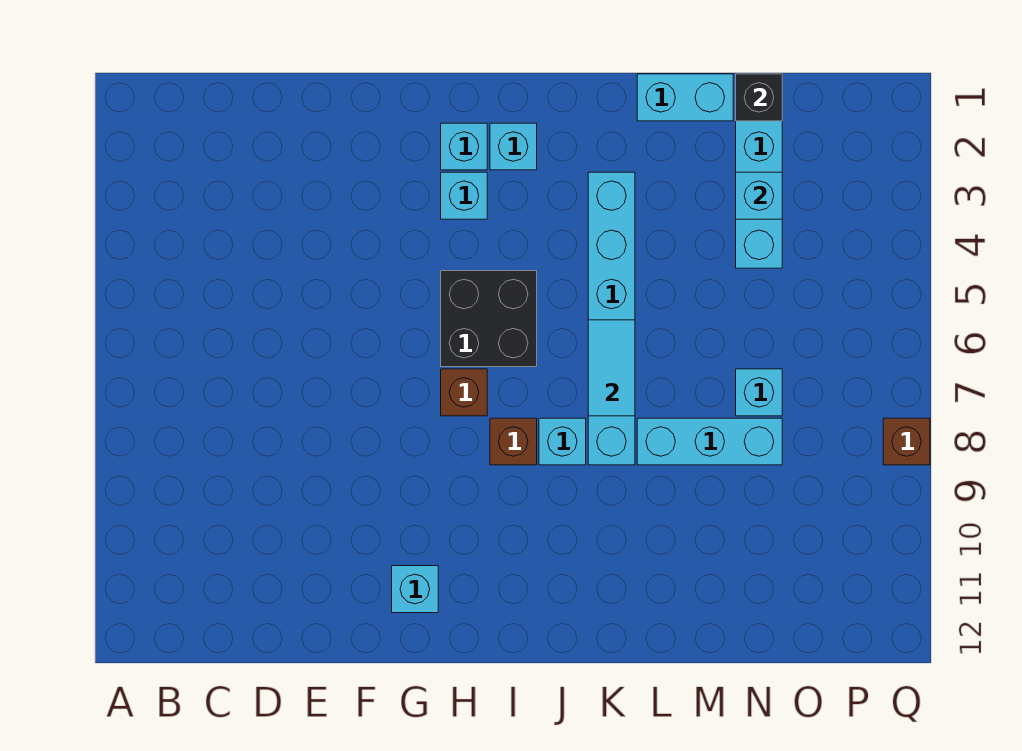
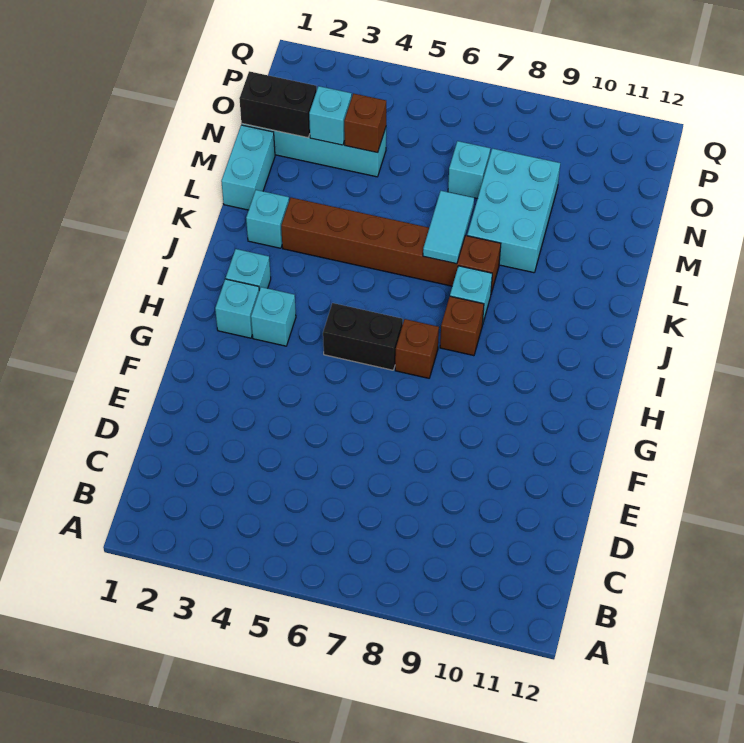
cyan brick G11 level 1 -> cyan brick K2 level 1
black brick H5:I6 level 1 -> black brick H5:H6 level 1
cyan brick K3:K8 level 1 -> brown brick K3:K8 level 1
cyan tile K6:K7 level 2 -> cyan tile K7:L7 level 2
cyan brick L8:N8 level 1 -> cyan brick L8:N9 level 1
black brick N1 level 2 -> black brick N1:N2 level 2
brown brick Q8 level 1 -> brown brick N4 level 2

